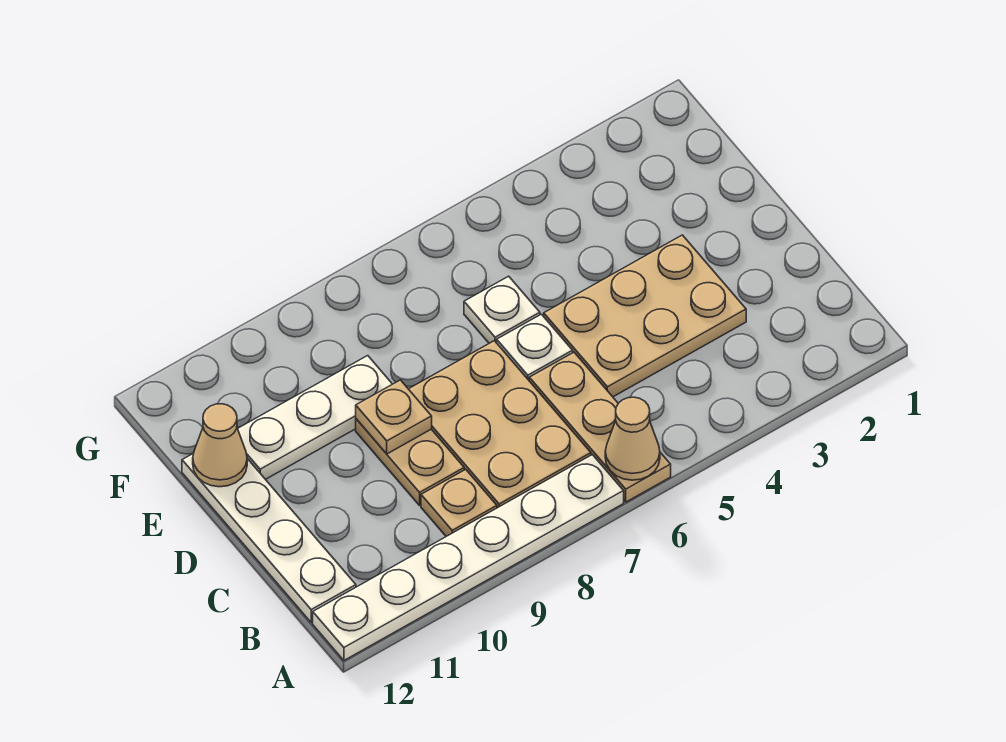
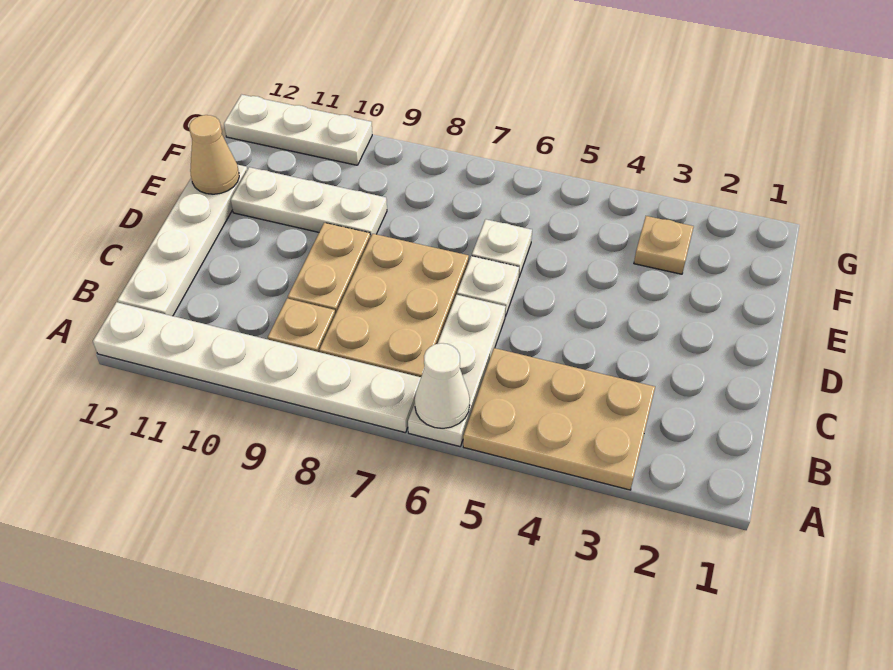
tan plate A6:C6 level 1 -> white plate A6:C6 level 1
tan cone A6 level 2 -> white cone A6 level 2
tan plate C3:D5 level 1 -> tan plate A3:B5 level 1
tan plate D9 level 2 -> tan plate F3 level 1
none -> white plate G10:G12 level 1

